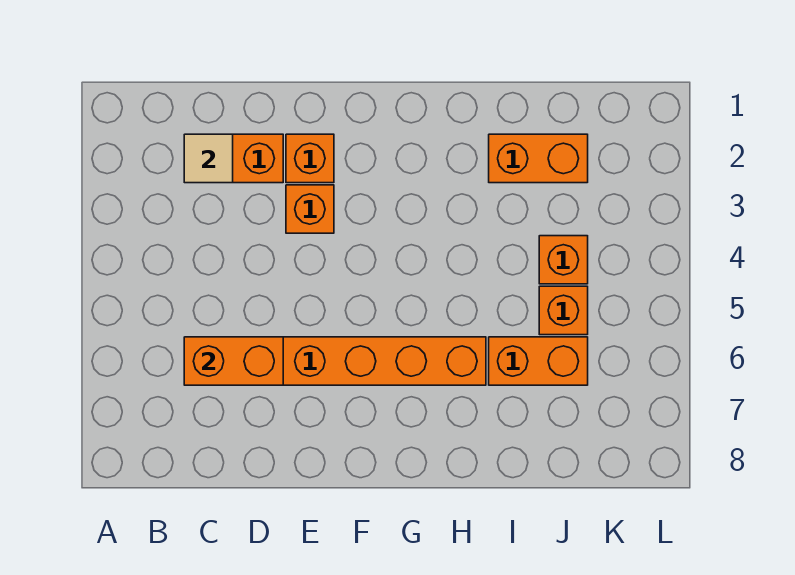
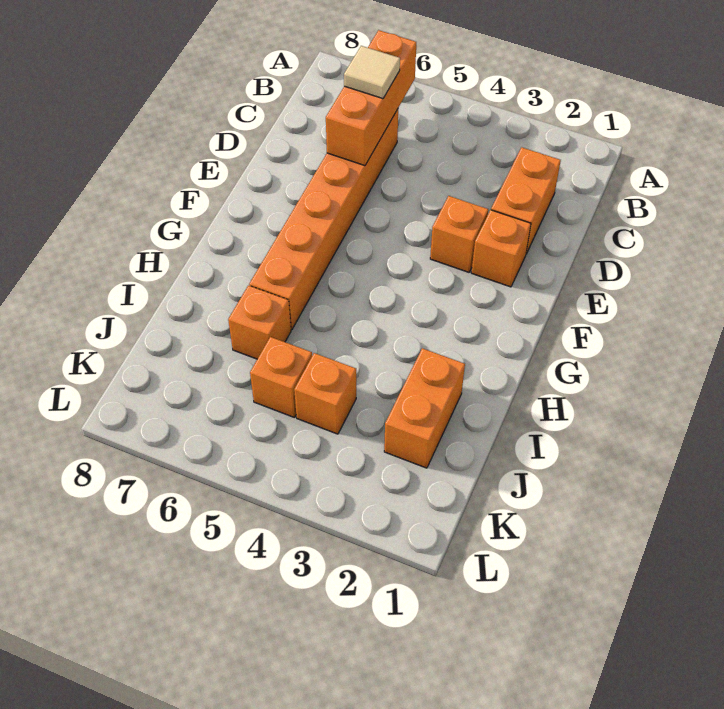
tan tile C2 level 2 -> tan tile C6 level 3
orange brick C6:D6 level 2 -> orange brick B6:D6 level 2
orange brick I6:J6 level 1 -> orange brick I6 level 1

